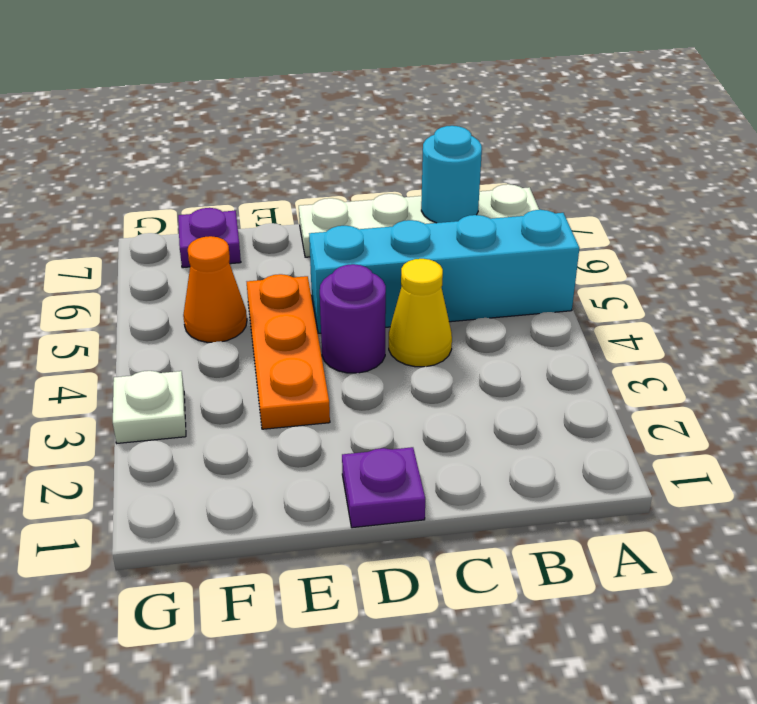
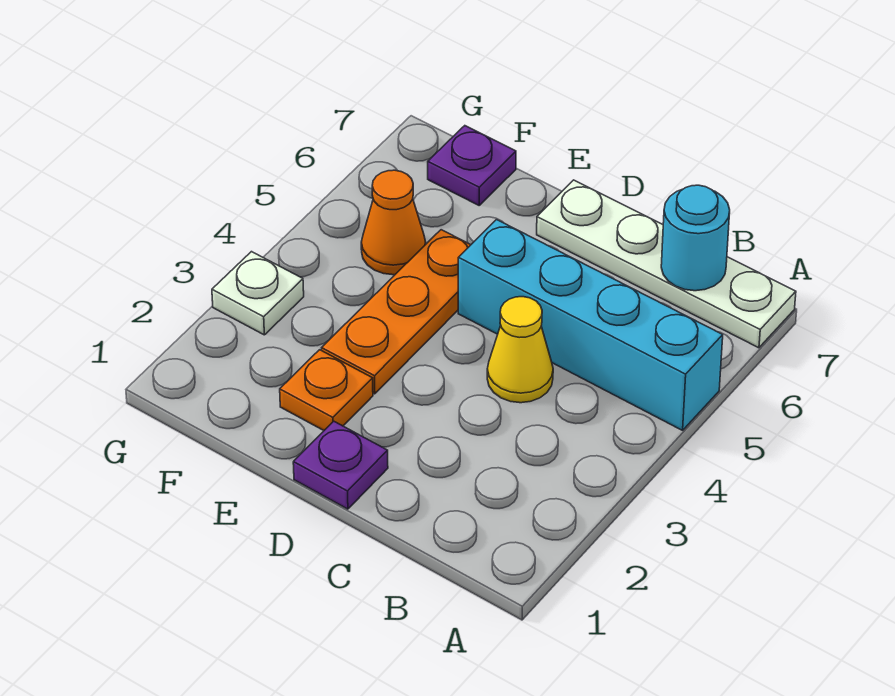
purple round brick D4 level 1 -> none
none -> orange plate E2 level 1

